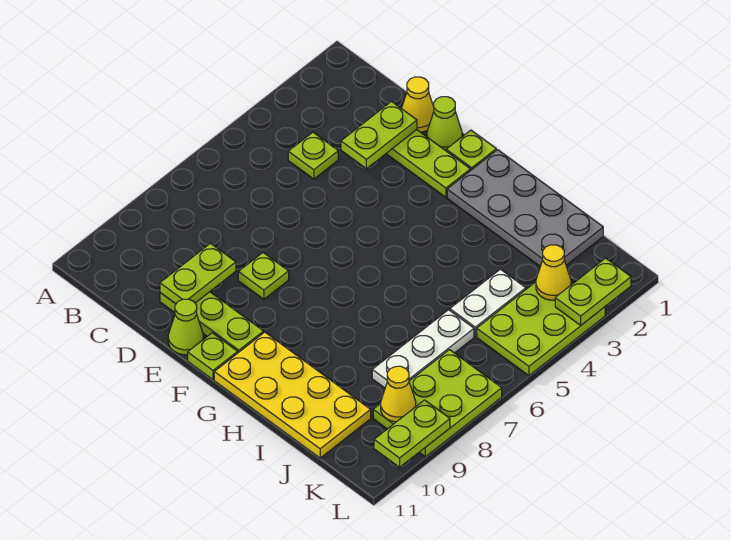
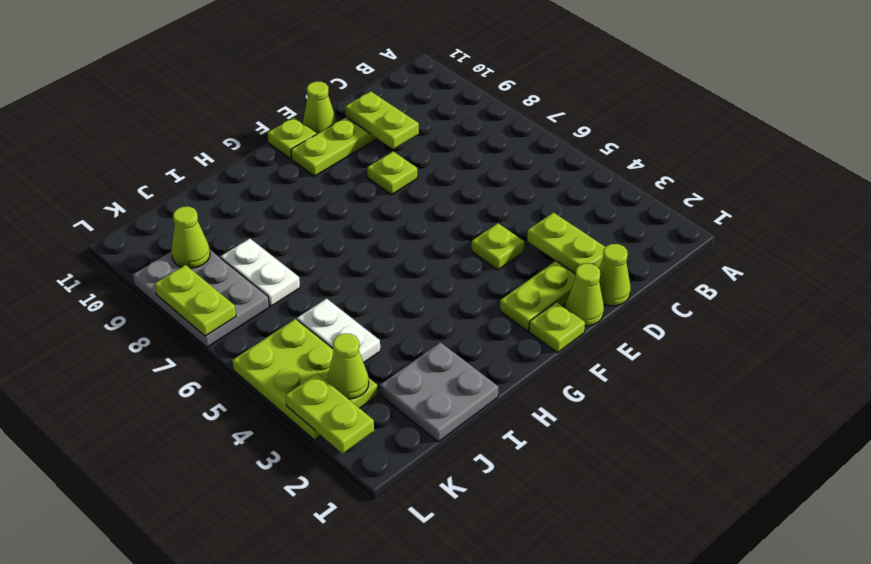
lime plate C4 level 1 -> lime plate E4 level 1
yellow cone D1 level 1 -> lime cone D1 level 1
grey plate G1:J2 level 1 -> grey plate I1:J2 level 1
yellow plate G10:J11 level 1 -> none
white plate J6:J8 level 1 -> white plate J7:J8 level 1
yellow cone K3 level 2 -> lime cone K3 level 2
lime plate K7:L9 level 1 -> grey plate K7:L9 level 1
yellow cone K9 level 2 -> lime cone K9 level 2
lime plate L9:L10 level 2 -> lime plate L7:L8 level 2

